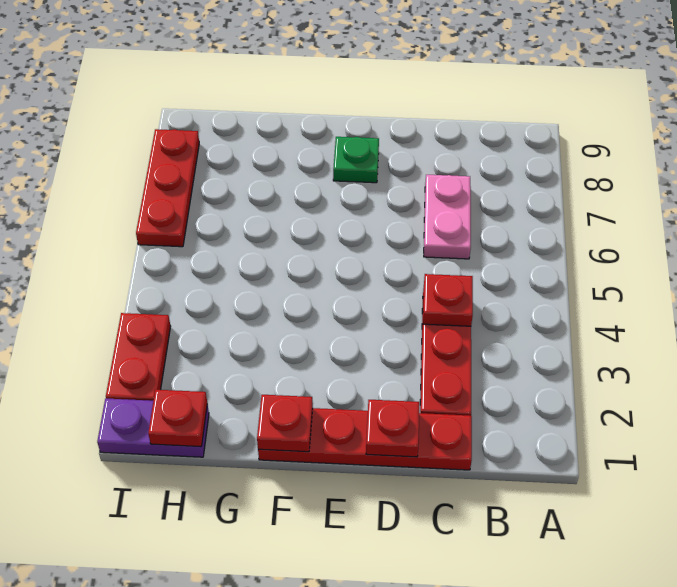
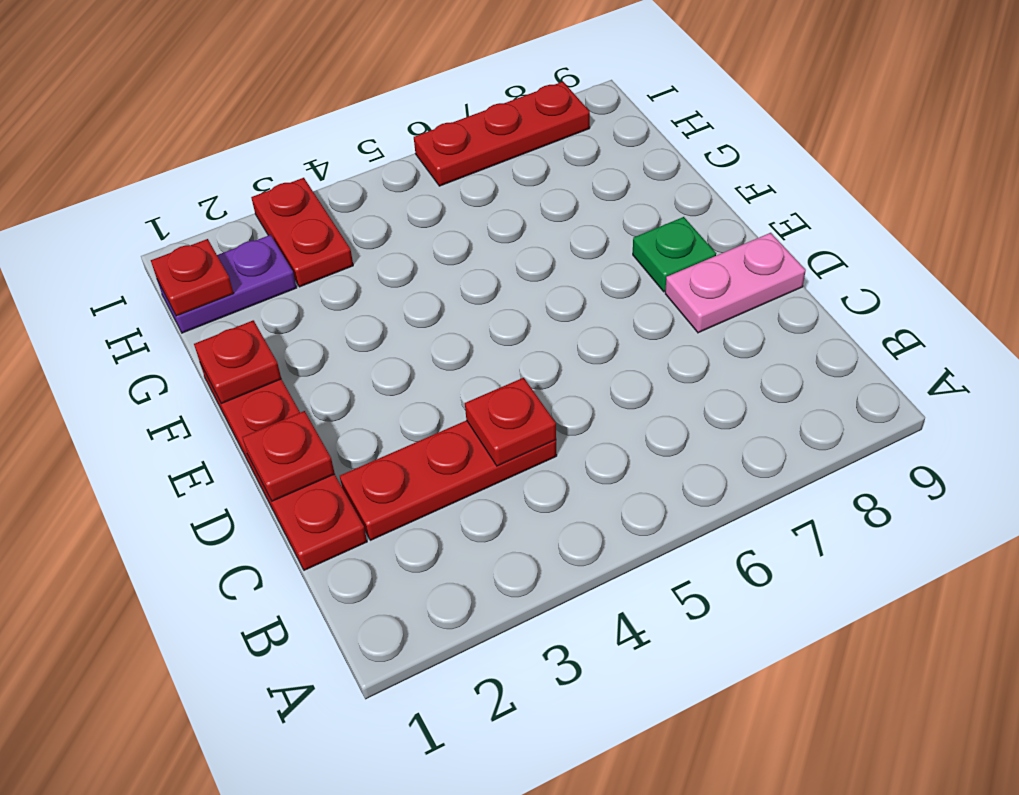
pink plate C6:C7 level 1 -> pink plate D8:D9 level 1
purple plate H1:I1 level 1 -> purple plate H1:H2 level 1
red plate I2:I3 level 1 -> red plate H3:I3 level 1

